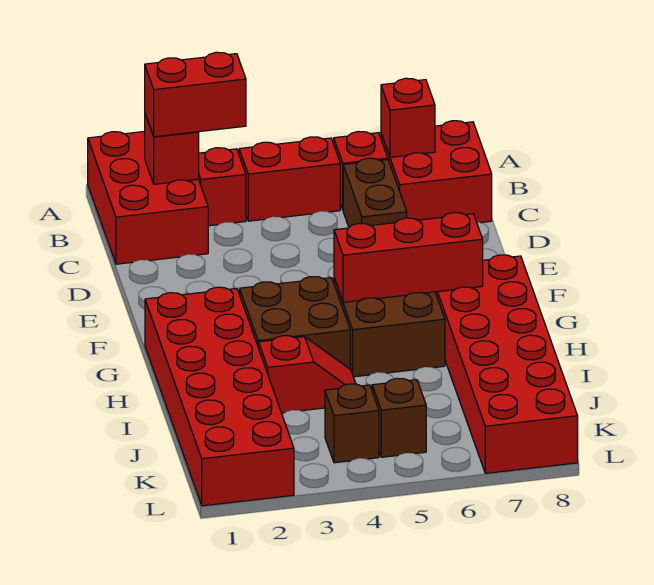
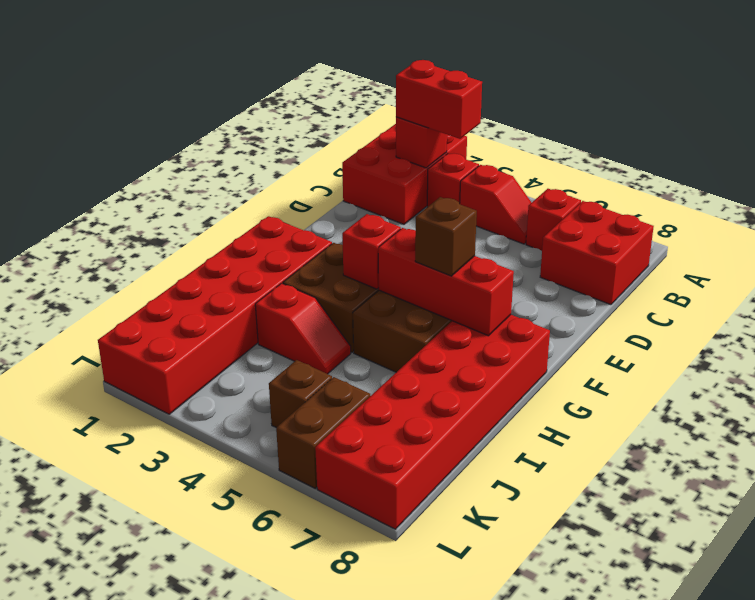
red brick B4:B5 level 1 -> red slope B4:B5 level 1 top 4
red brick B7 level 2 -> red brick G4 level 2
brown brick C6:D6 level 1 -> brown brick K6:L6 level 1
brown brick K4 level 1 -> brown brick G6 level 3

